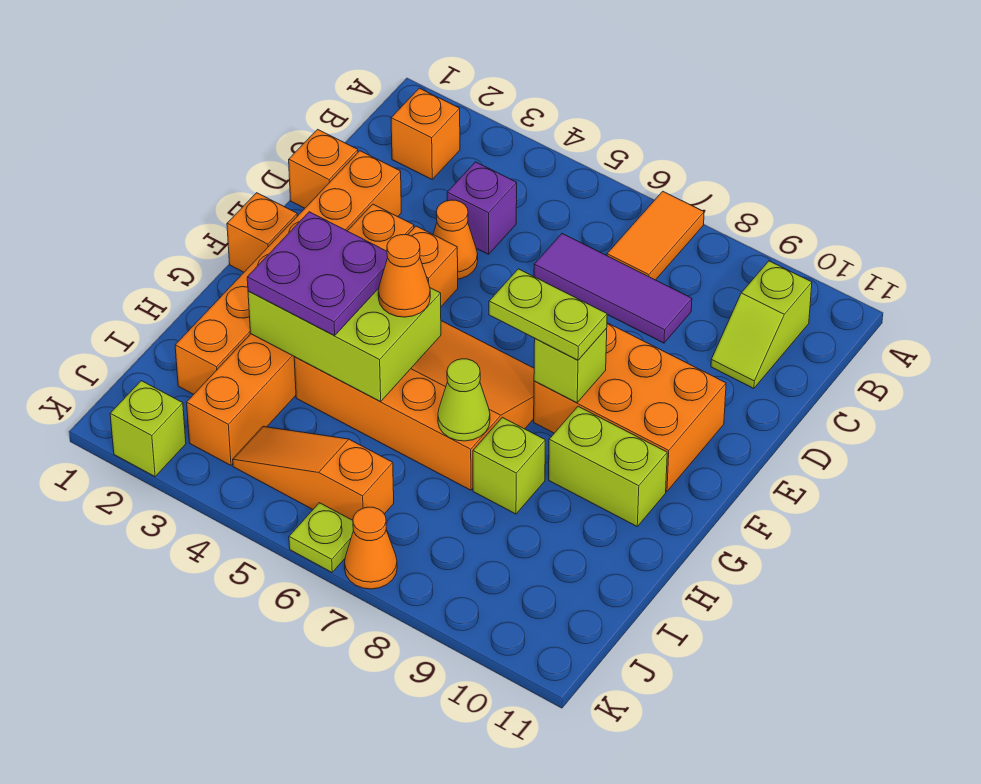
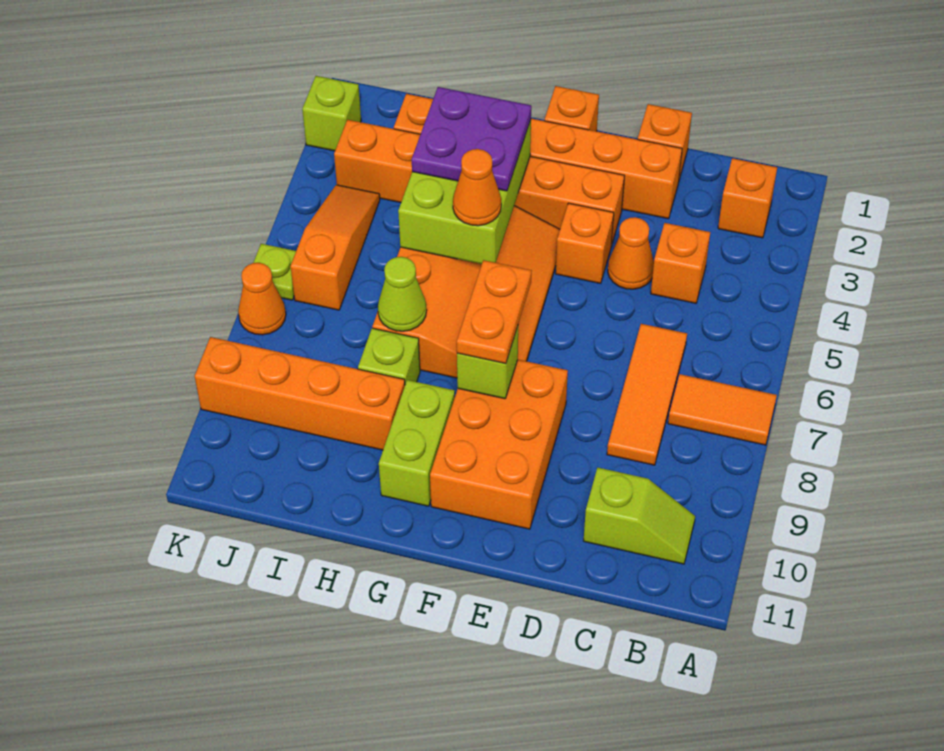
lime slope B10:C10 level 1 top B -> lime slope B10:C10 level 1 top C
purple brick C4 level 1 -> orange brick C4 level 1
purple tile C6:C8 level 1 -> orange tile C6:C8 level 1
lime plate F7:F8 level 3 -> orange plate F7:F8 level 3
none -> orange brick H9:K9 level 1

